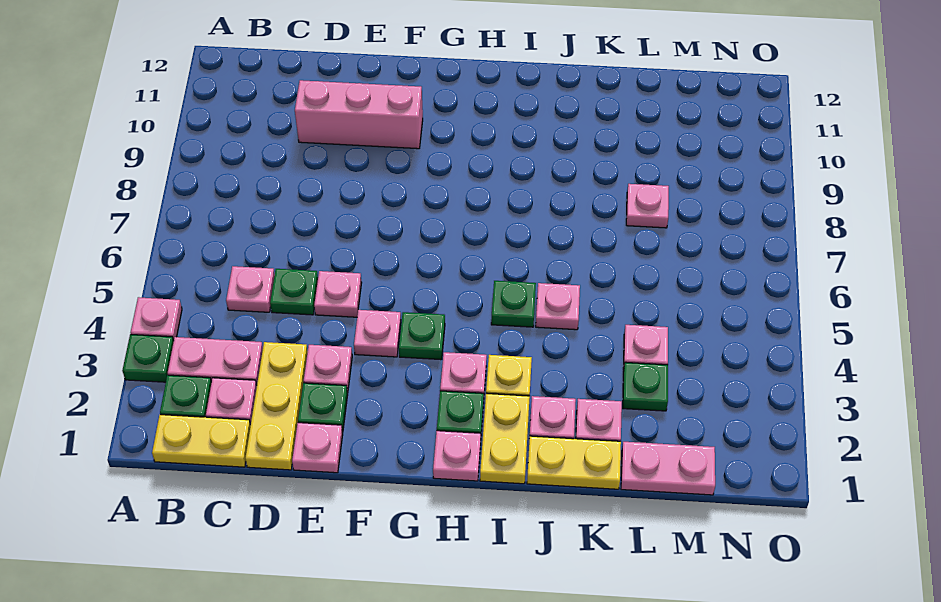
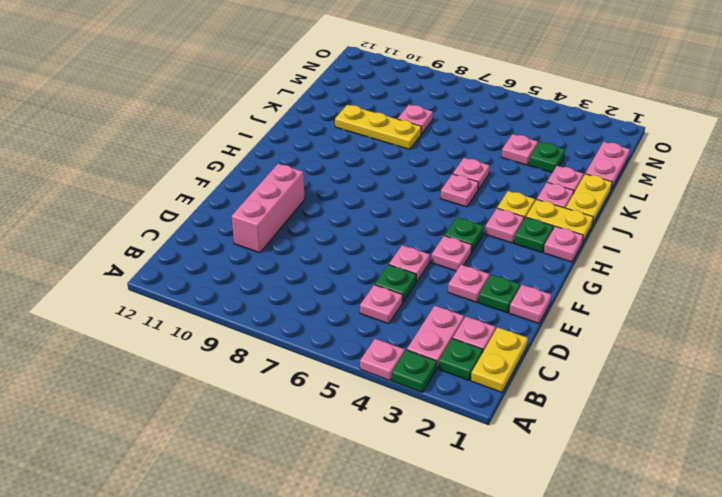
yellow plate D1:D3 level 1 -> yellow plate K8:K10 level 1
green plate I5 level 1 -> pink plate I5 level 1

